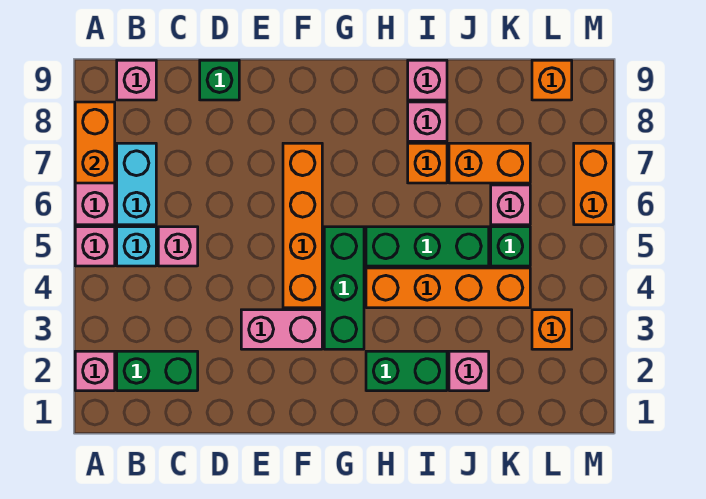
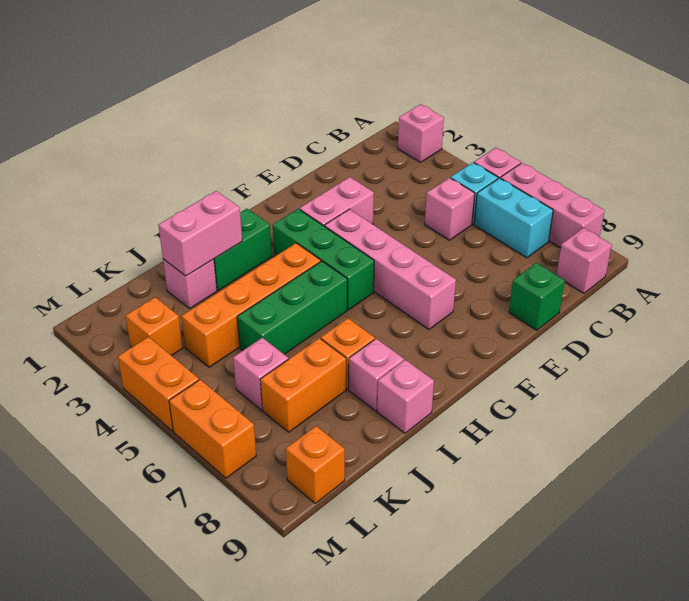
orange brick A7:A8 level 2 -> orange brick M4:M5 level 1
green brick B2:C2 level 1 -> none
orange brick F4:F7 level 1 -> pink brick F4:F7 level 1
none -> pink brick I2:J2 level 2
green brick K5 level 1 -> none

